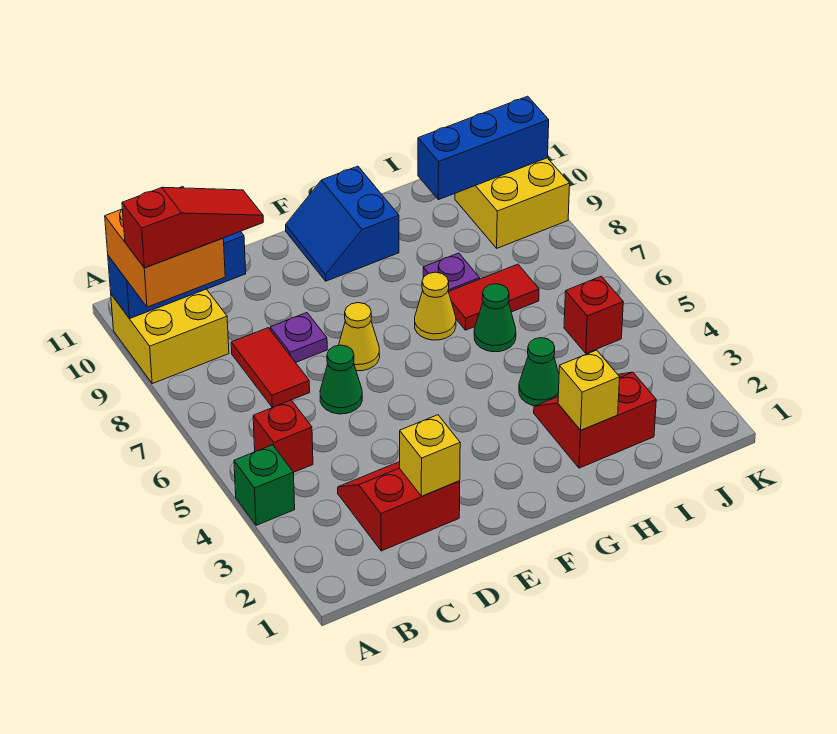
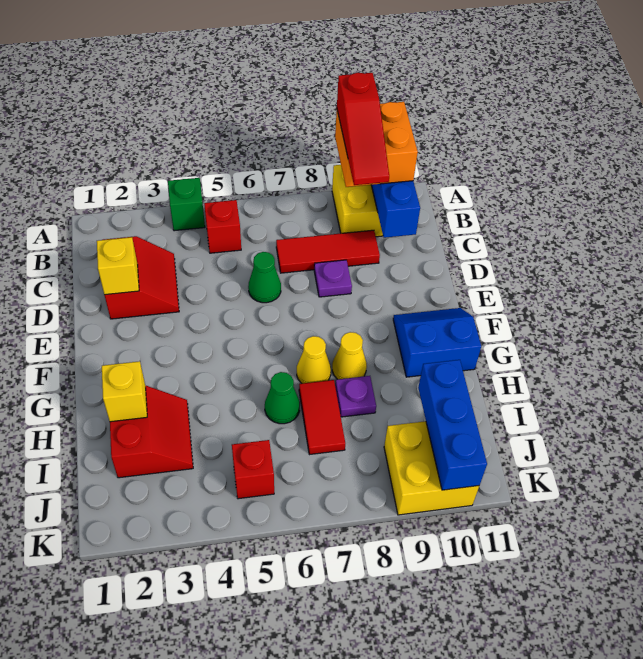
red tile C7:C8 level 1 -> red tile C7:C9 level 1
yellow cone E7 level 1 -> yellow cone G8 level 1
green cone H4 level 1 -> none

